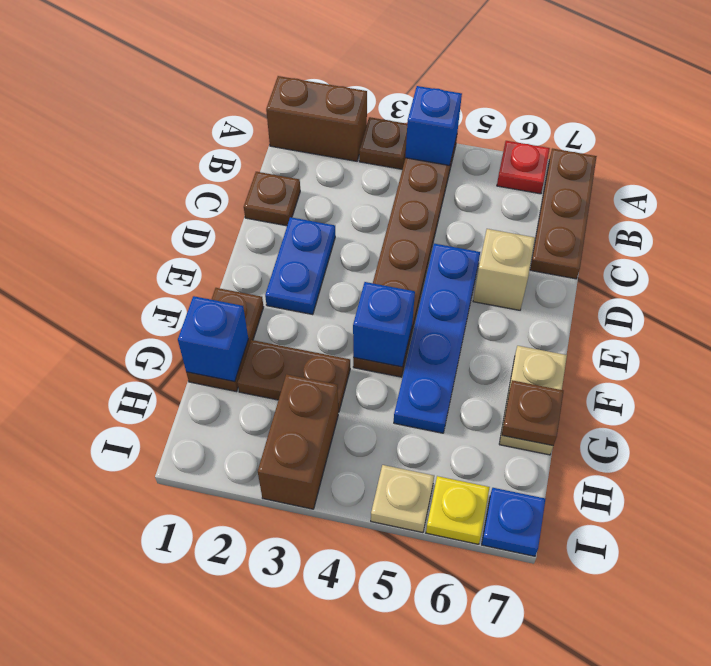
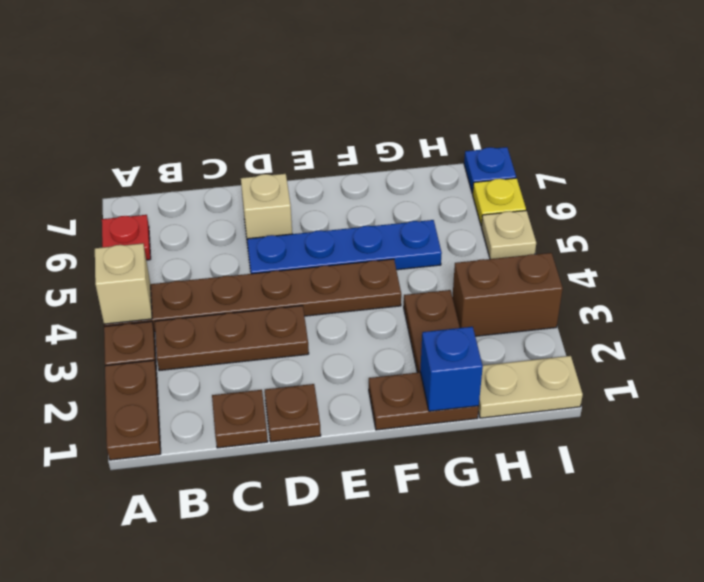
brown brick A1:A2 level 1 -> brown plate A1:A2 level 1
blue brick A4 level 2 -> tan brick A4 level 2
brown plate A7:C7 level 1 -> brown plate B3:D3 level 1
blue plate D2:E2 level 1 -> none
blue brick F4 level 2 -> none
tan plate F7:G7 level 1 -> tan plate H1:I1 level 1
brown plate G7 level 2 -> brown plate D1 level 1

